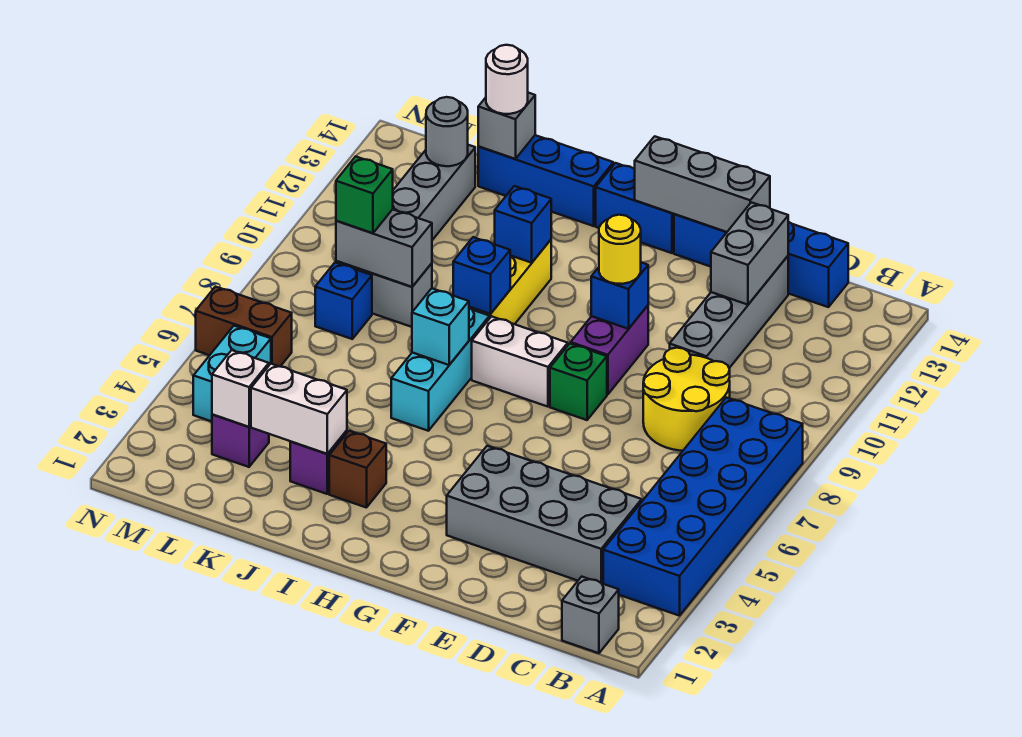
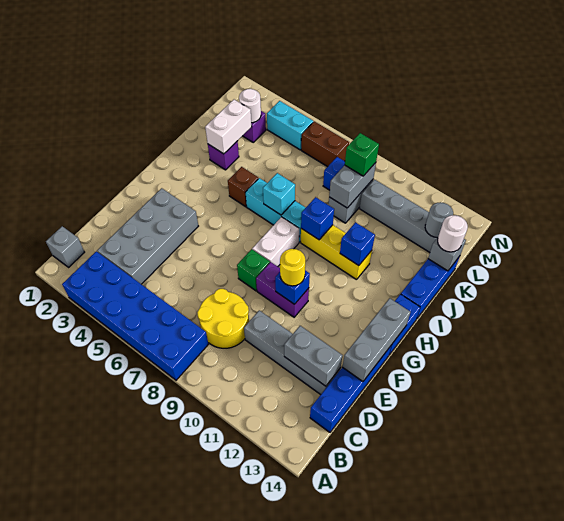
brown brick I3 level 1 -> brown brick I5 level 1
white brick L3 level 2 -> white round brick L3 level 2
brown brick M6:N6 level 1 -> brown brick M6:M7 level 1

